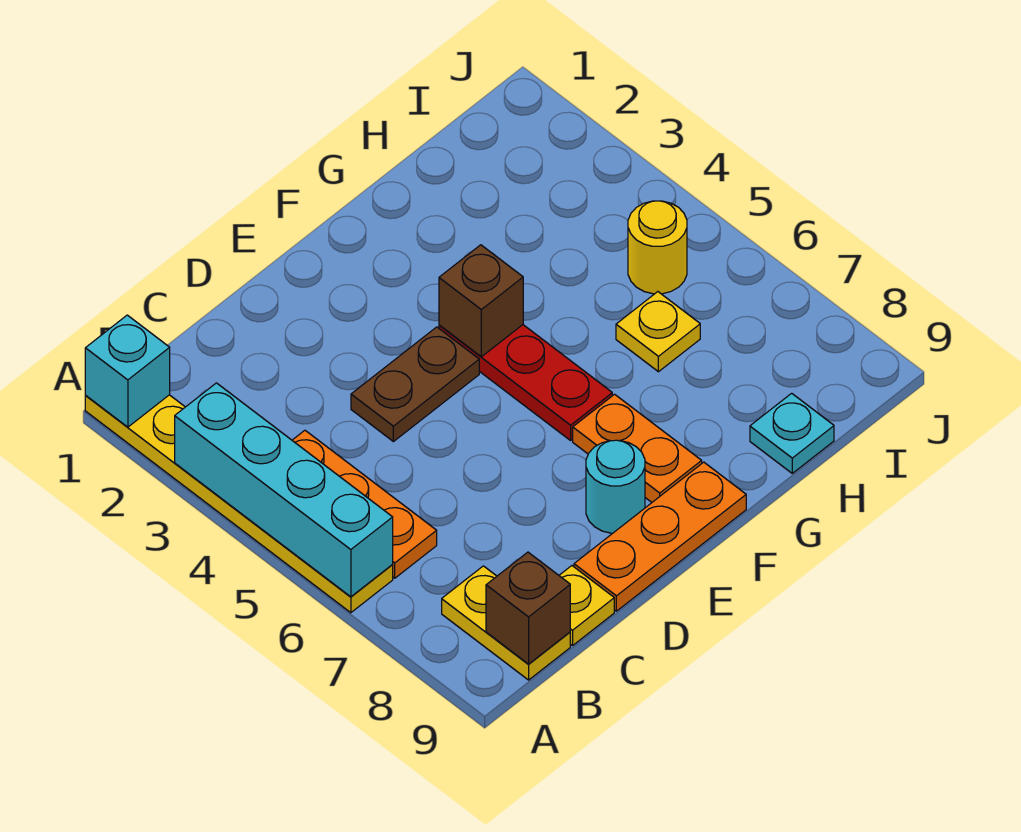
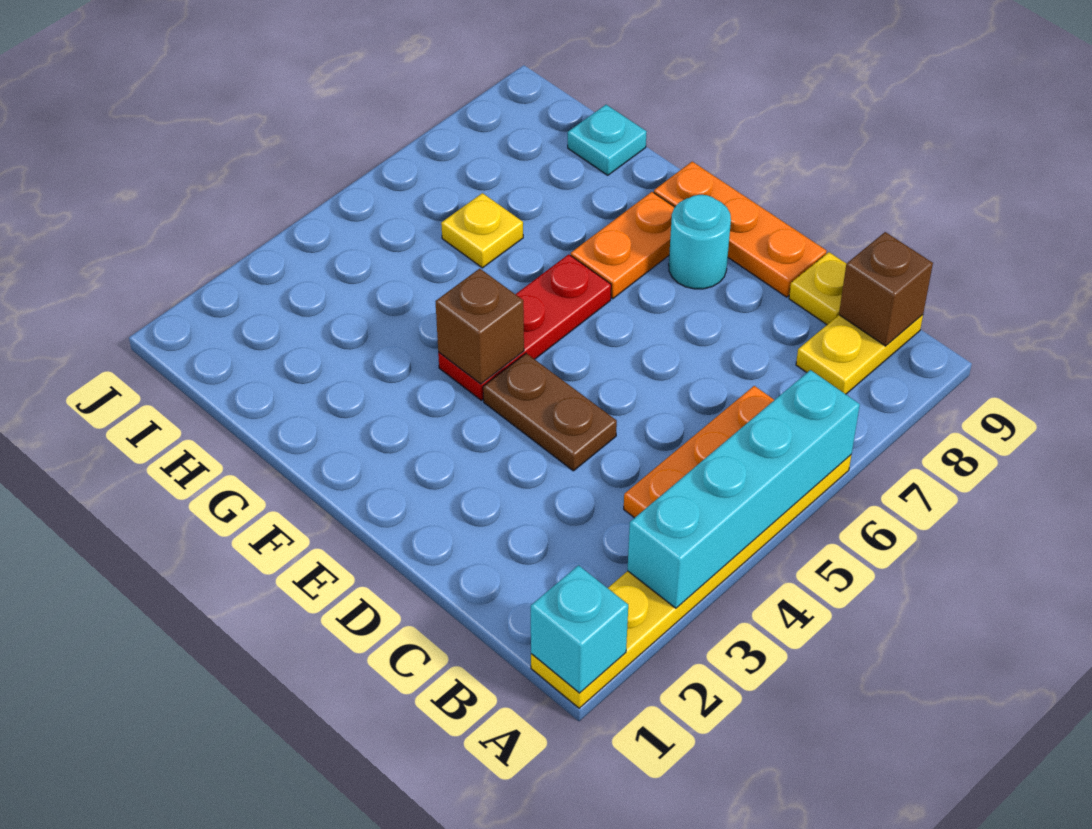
yellow round brick I5 level 1 -> none

